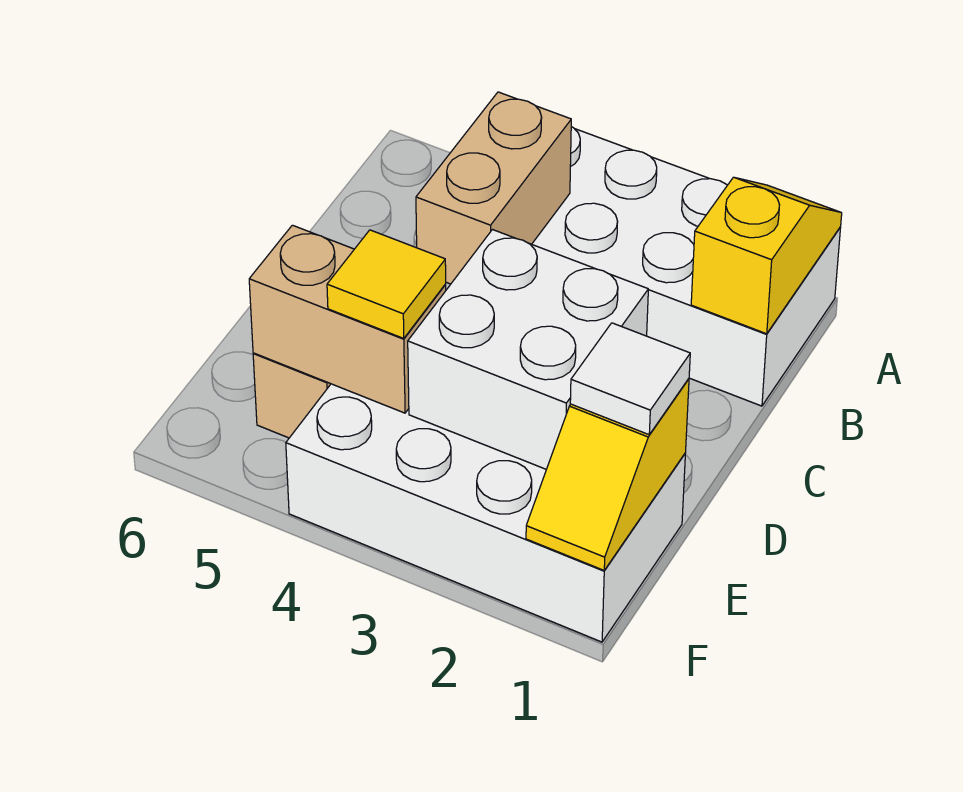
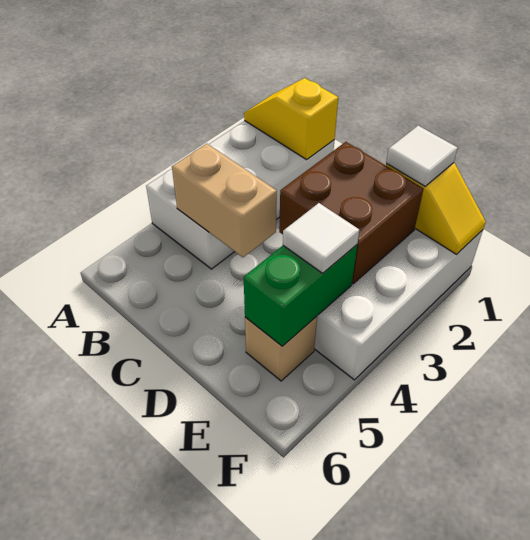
white brick D2:E3 level 2 -> brown brick D2:E3 level 2
tan brick E4:E5 level 2 -> green brick E4:E5 level 2
yellow tile E4 level 3 -> white tile E4 level 3

